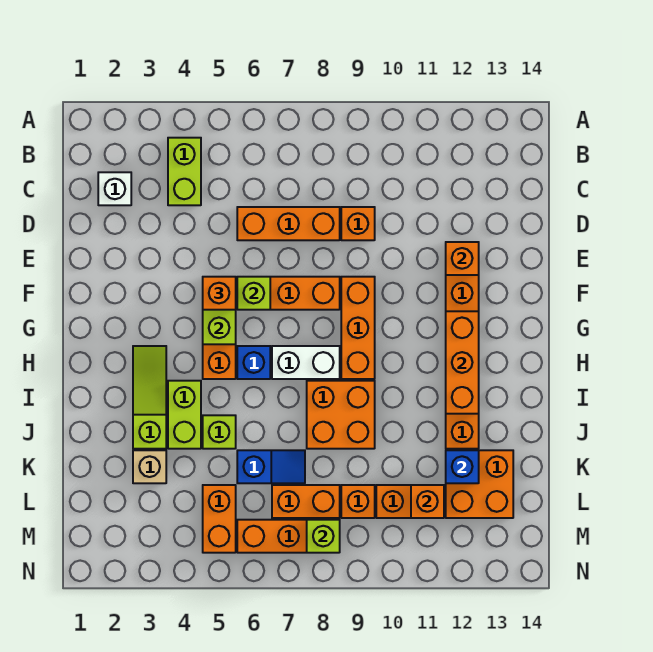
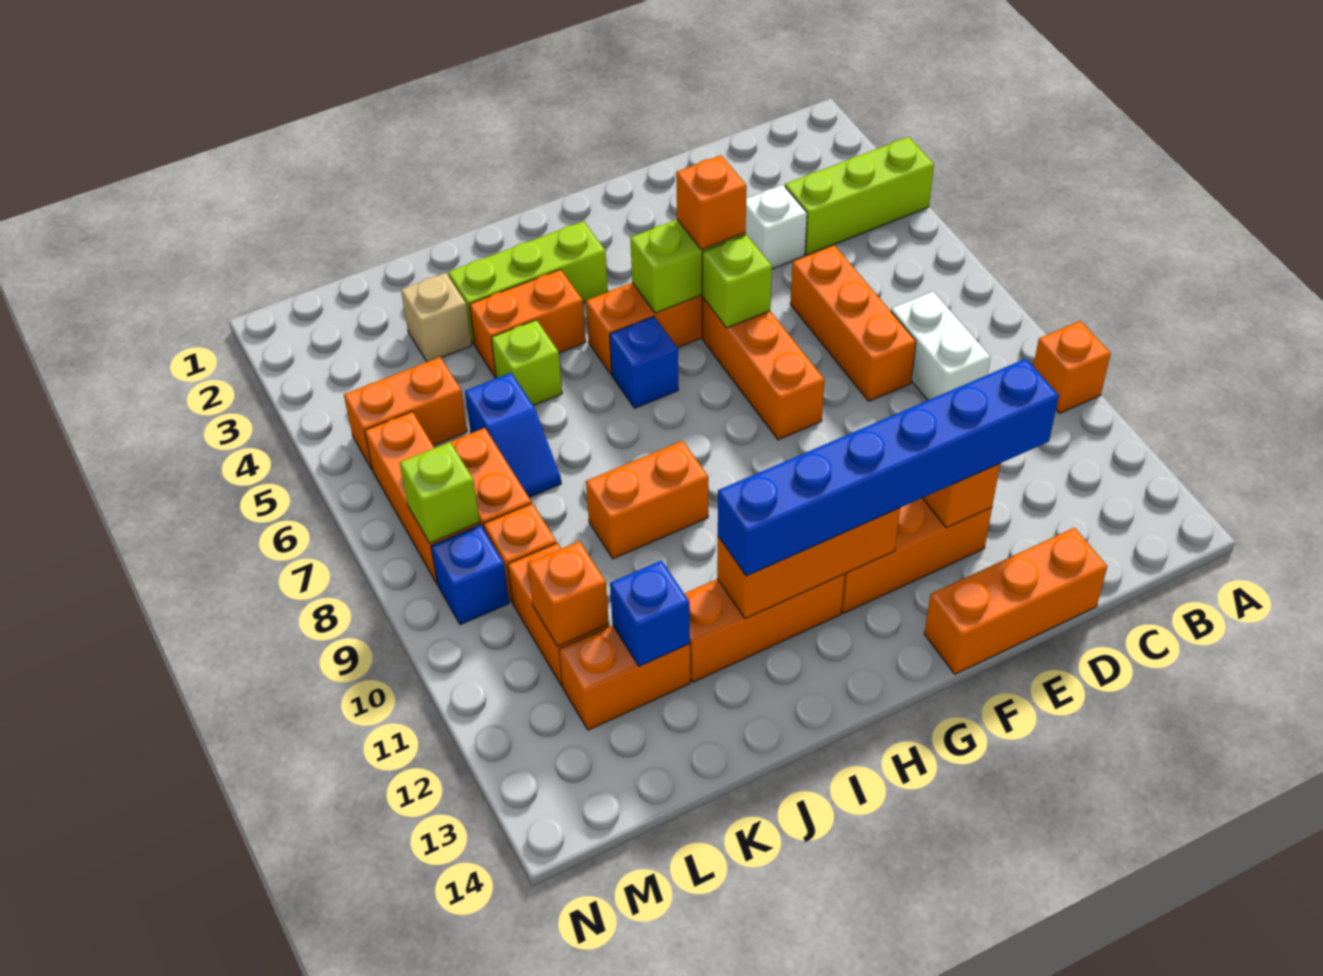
lime brick B4:C4 level 1 -> lime brick A4:C4 level 1
white brick C2 level 1 -> white brick D4 level 1
orange brick D9 level 1 -> orange brick A10 level 1
none -> blue brick D12:I12 level 3
orange brick F9:H9 level 1 -> orange brick D14:F14 level 1
lime slope H3:J3 level 1 top J -> lime brick H3:J3 level 1
white brick H7:H8 level 1 -> white brick C8:C9 level 1
lime brick I4:J4 level 1 -> orange brick I4:J4 level 1
orange brick I8:J9 level 1 -> orange brick I9:J9 level 1
orange brick K12:L13 level 1 -> orange brick K12:L12 level 1
none -> blue brick M9 level 1

